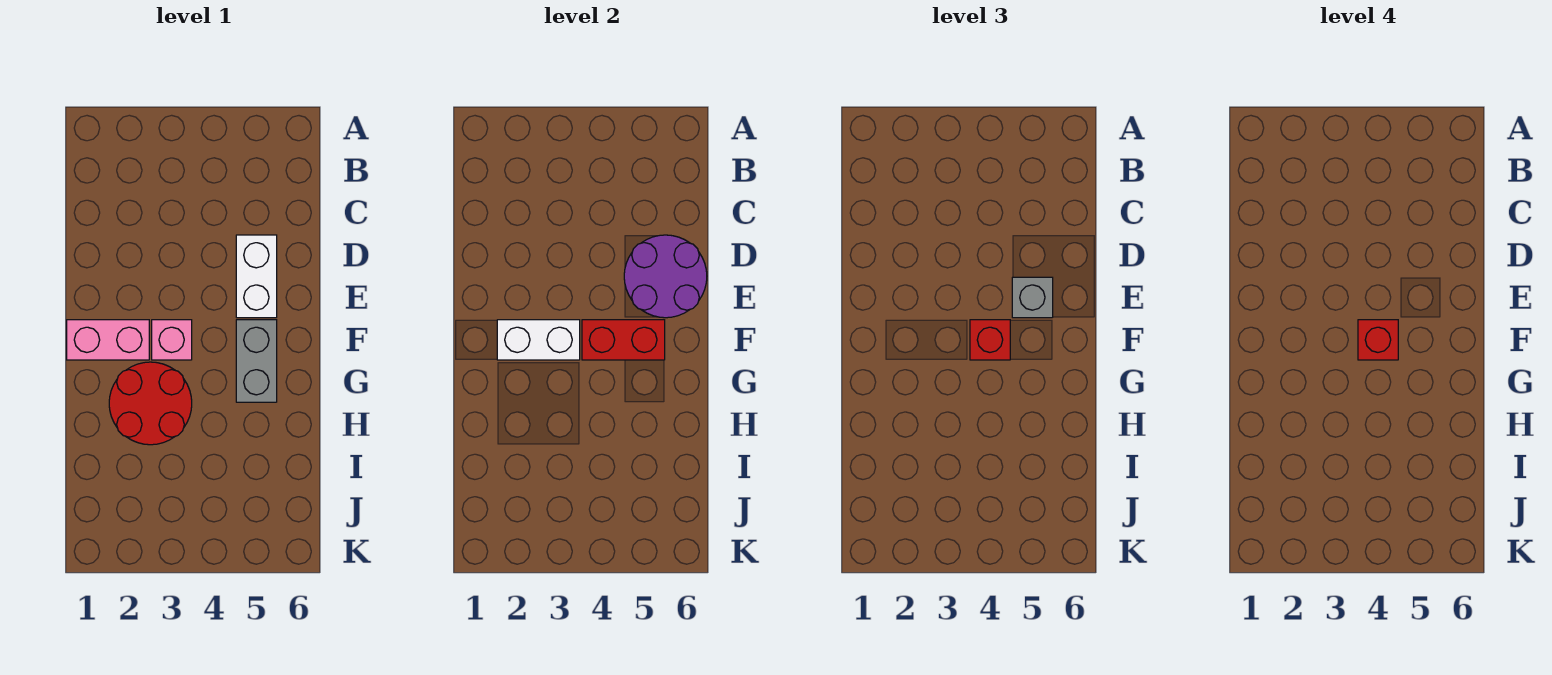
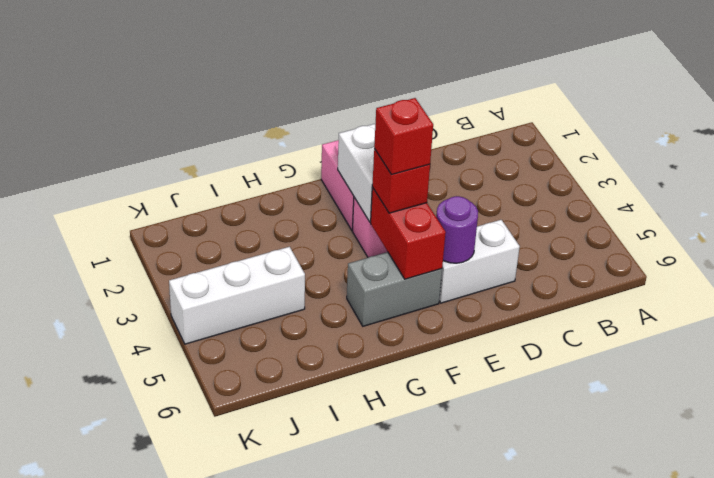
purple round brick D5:E6 level 2 -> purple round brick E5 level 2
grey brick E5 level 3 -> none
red round brick G2:H3 level 1 -> none
none -> white brick I4:K4 level 1

